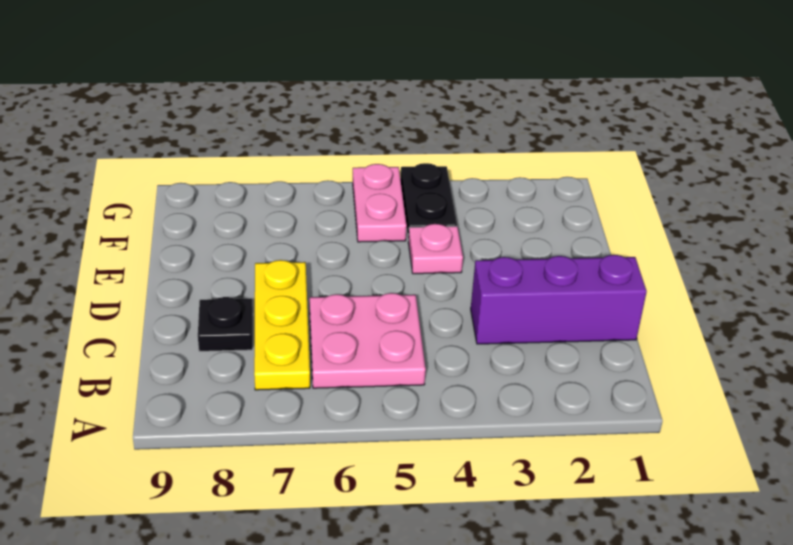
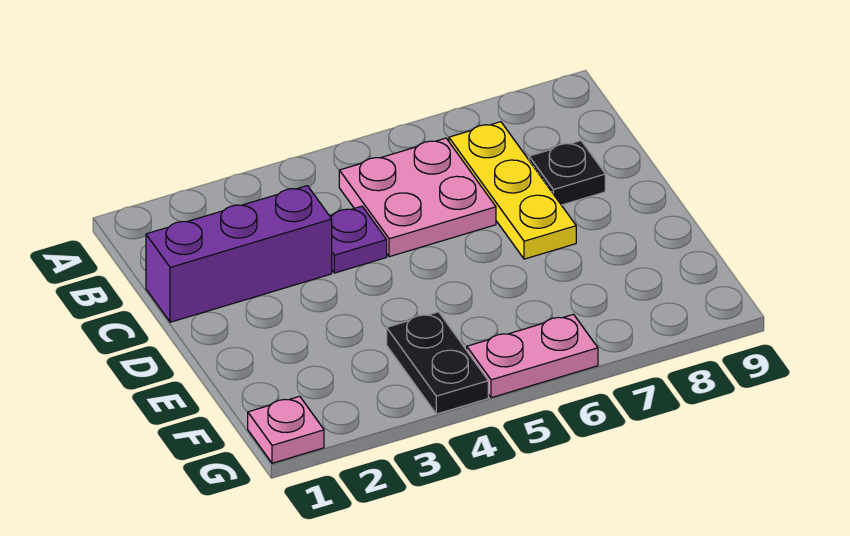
none -> purple plate C4 level 1
pink plate E4 level 1 -> pink plate G1 level 1
pink plate F5:G5 level 1 -> pink plate G5:G6 level 1

